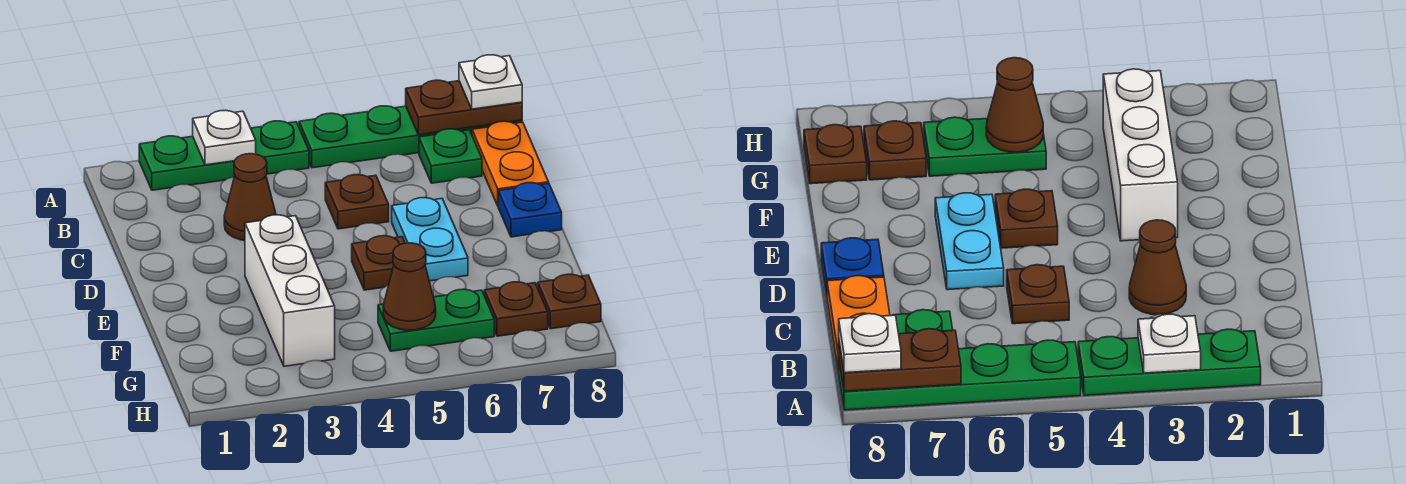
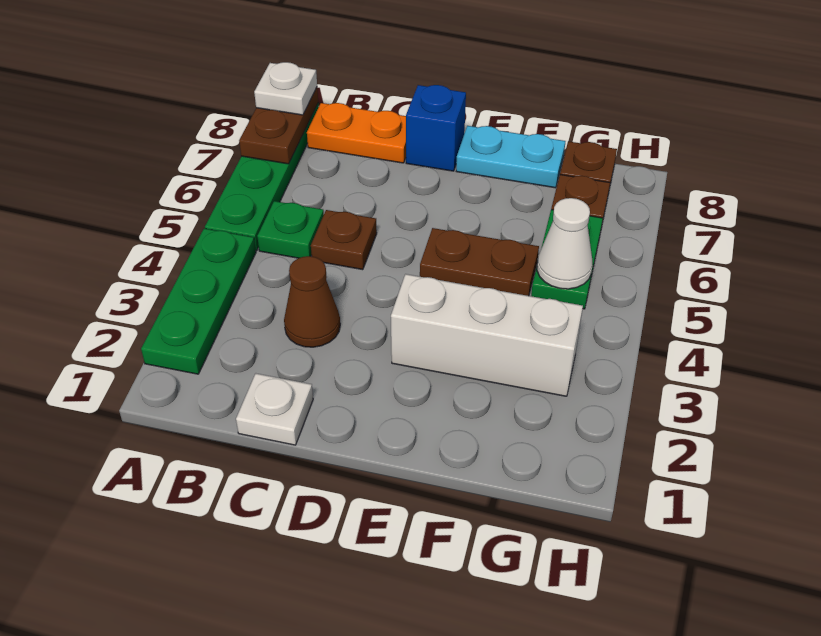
white plate A3 level 2 -> white plate C1 level 1
green plate B7 level 1 -> green plate B5 level 1
cyan plate D6:E6 level 1 -> cyan plate E8:F8 level 1
blue plate D8 level 1 -> blue brick D8 level 1
brown plate E5 level 1 -> brown plate E5:F5 level 1
brown cone G5 level 2 -> white cone G5 level 2

